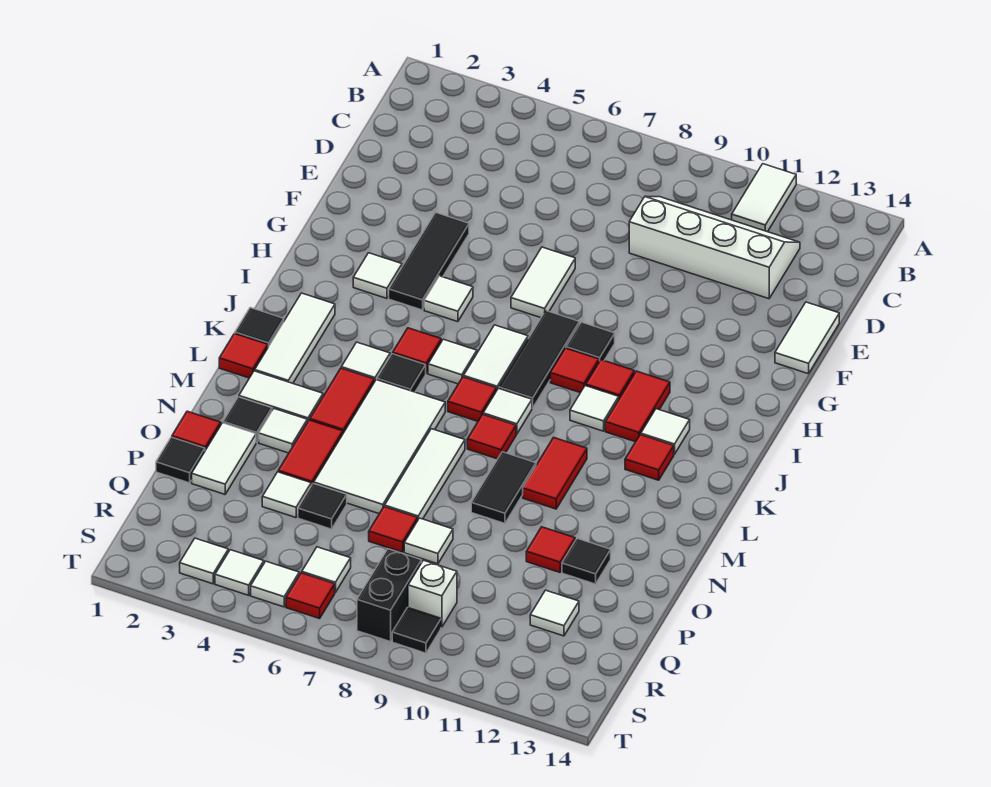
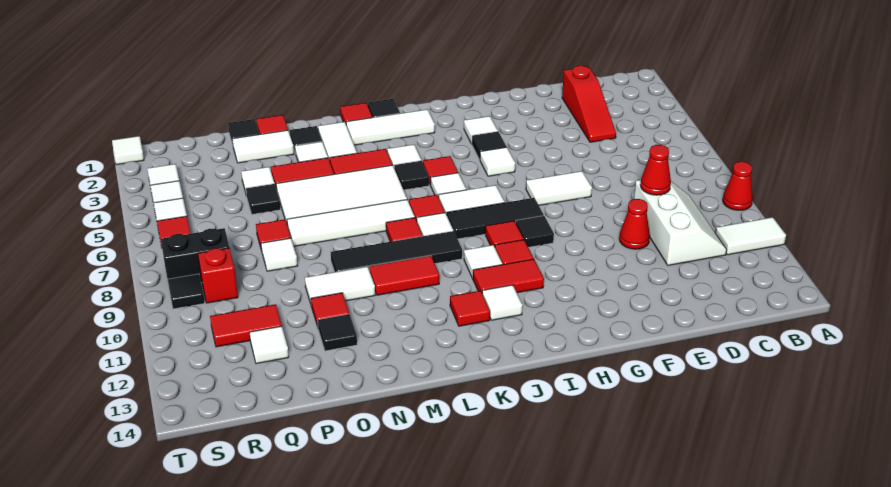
none -> red cone A9 level 1
white slope C9:D12 level 1 top D -> white slope C9:D11 level 1 top D
none -> red slope D2:D4 level 1 top 2
none -> red cone D9 level 2
none -> red cone E10 level 1
white tile E14:F14 level 1 -> white tile N10:O10 level 1
black tile F4:H4 level 1 -> black tile H4 level 1
white tile M7:O7 level 1 -> white tile L7:O7 level 1
black tile M9:N9 level 1 -> black tile K9:N9 level 1
none -> red tile Q11:R11 level 1
white tile R6 level 1 -> white tile T1 level 1
white brick R9 level 1 -> red brick R9 level 1

